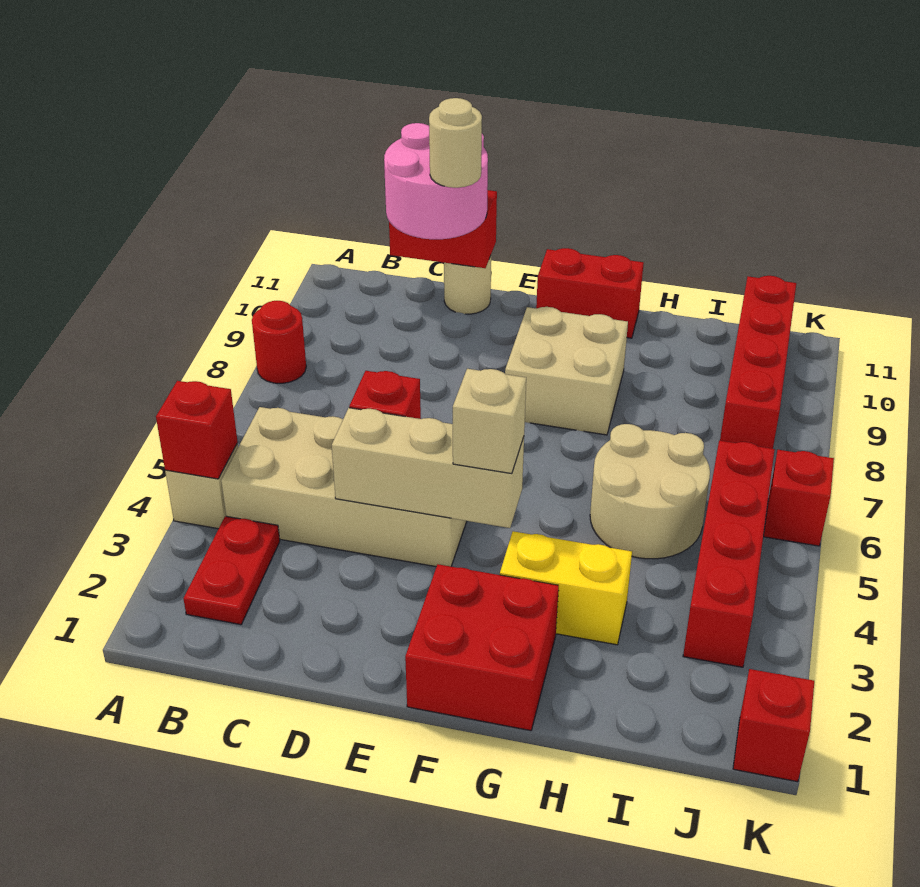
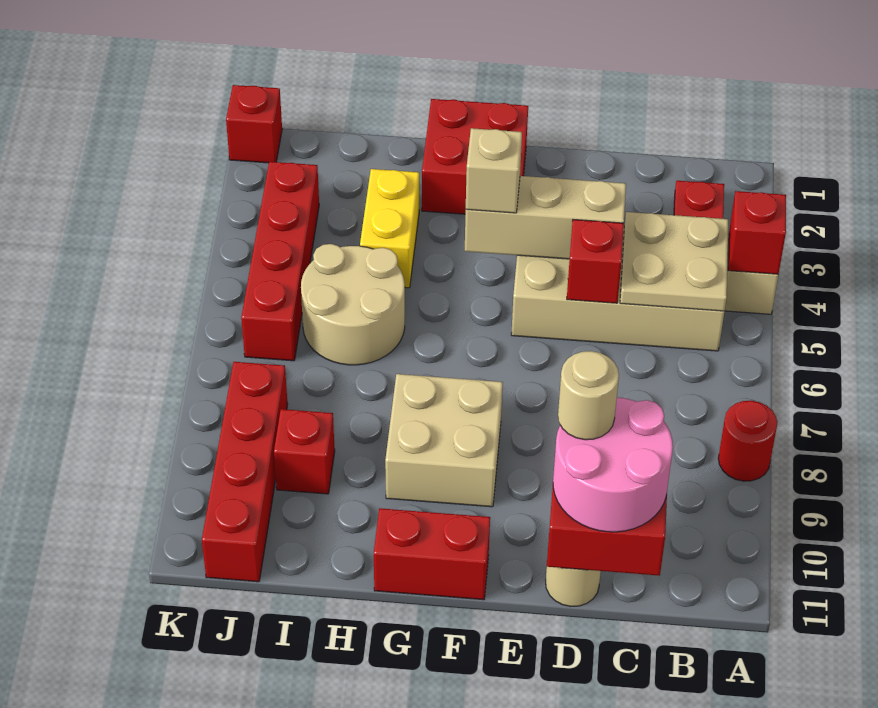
none -> tan plate B4:C5 level 2
yellow brick G3:H3 level 1 -> yellow brick H3:H4 level 1
red brick K6 level 1 -> red brick I9 level 1

